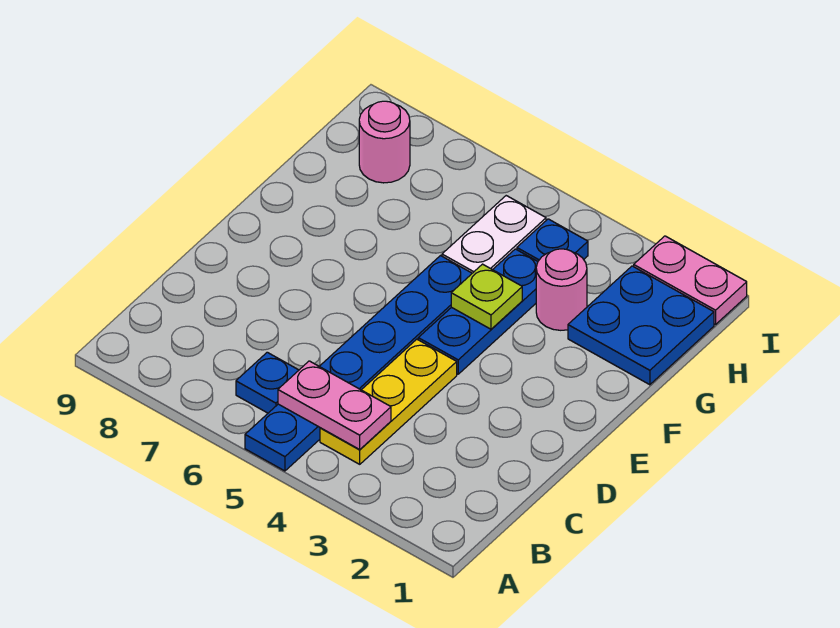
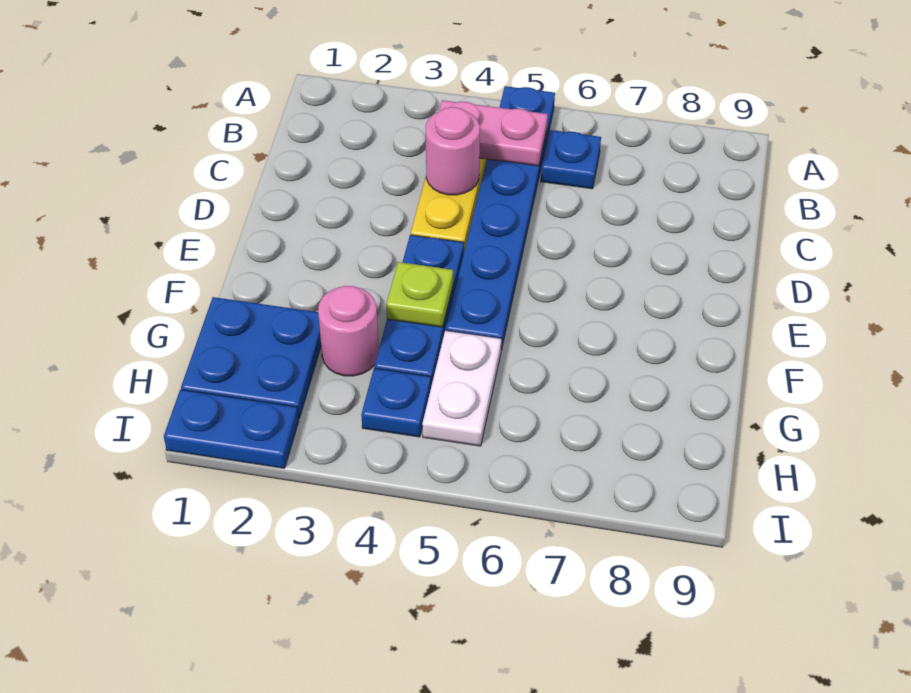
pink round brick H8 level 1 -> pink round brick C4 level 2
pink plate I1:I2 level 1 -> blue plate I1:I2 level 1

